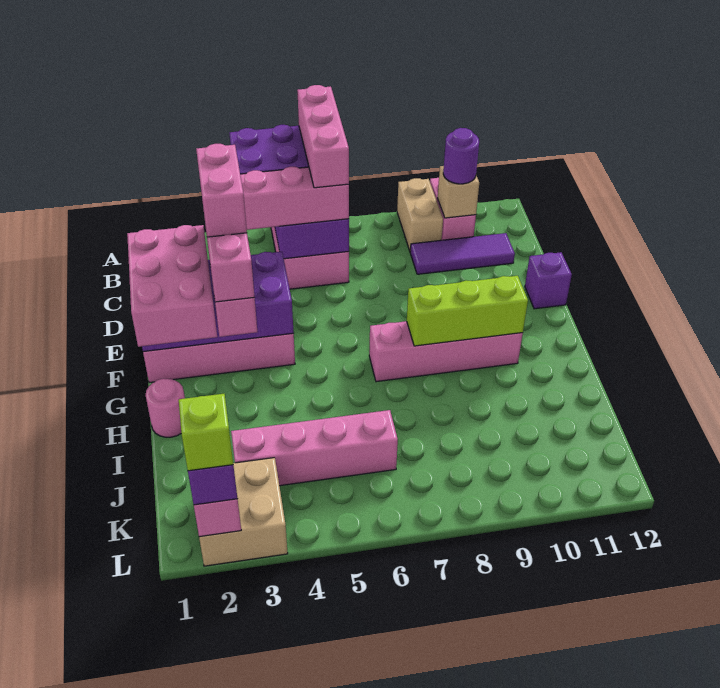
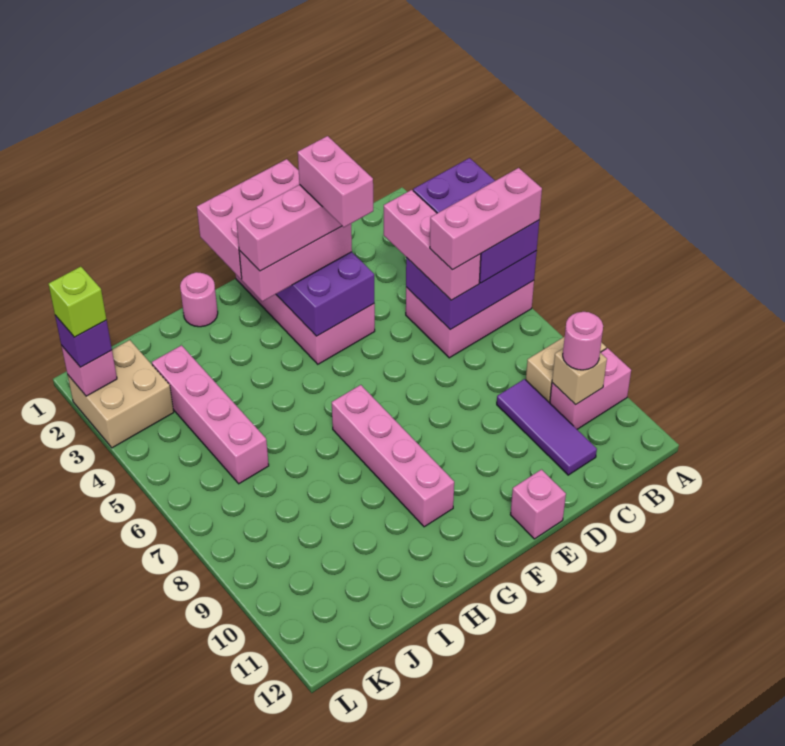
purple round brick B10 level 3 -> pink round brick B10 level 3
pink brick E3:F3 level 5 -> pink brick E3:E4 level 5
purple brick E12 level 1 -> pink brick E12 level 1
lime brick G8:G10 level 2 -> none

